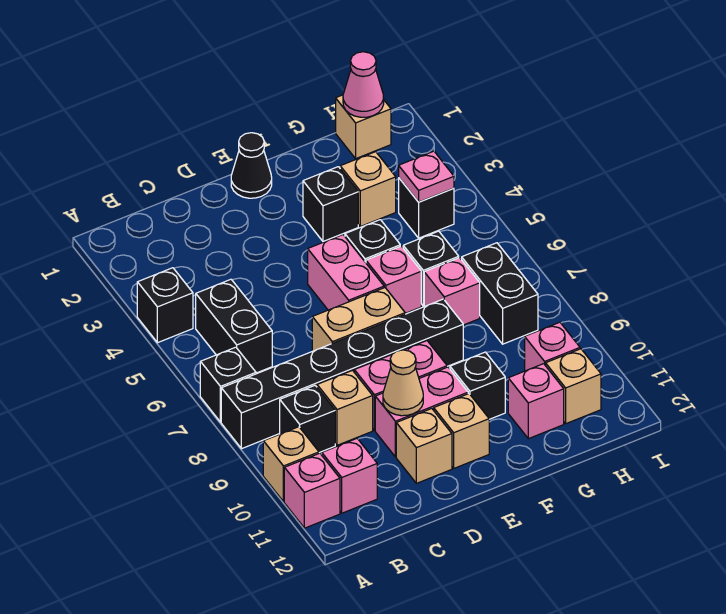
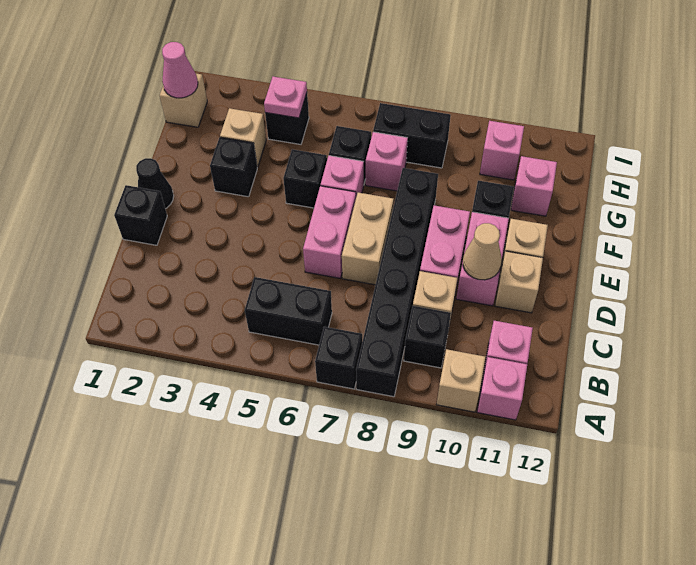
black brick A4 level 1 -> black brick D1 level 1
pink brick E5:E6 level 1 -> pink brick D6:E6 level 1
tan brick H11 level 1 -> none

